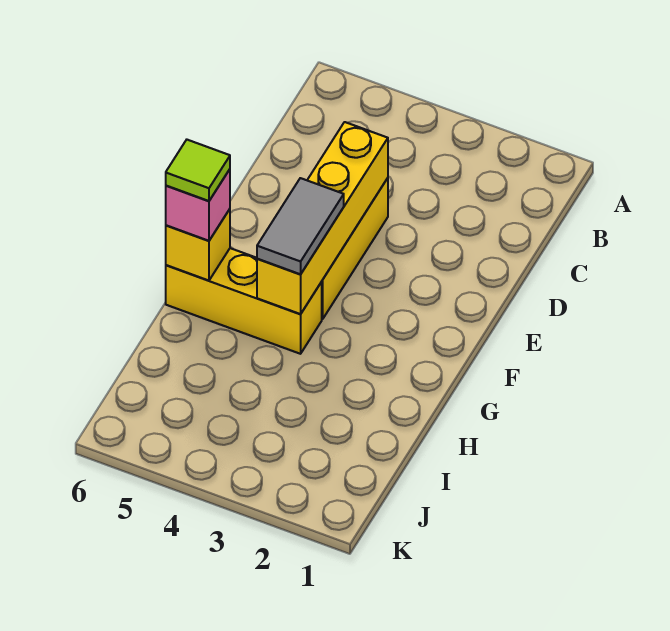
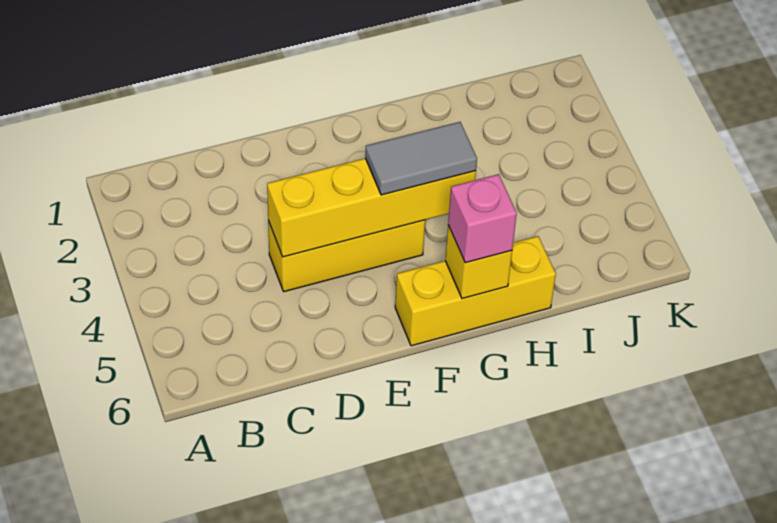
yellow brick G4:G6 level 1 -> yellow brick F6:H6 level 1
lime tile G6 level 4 -> none

